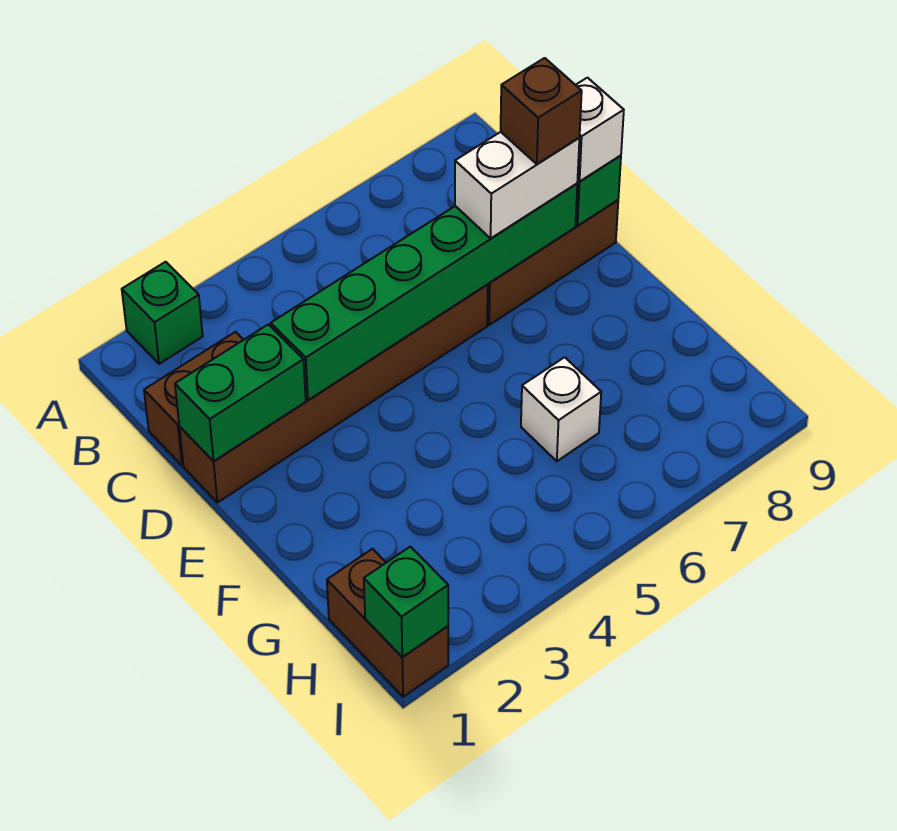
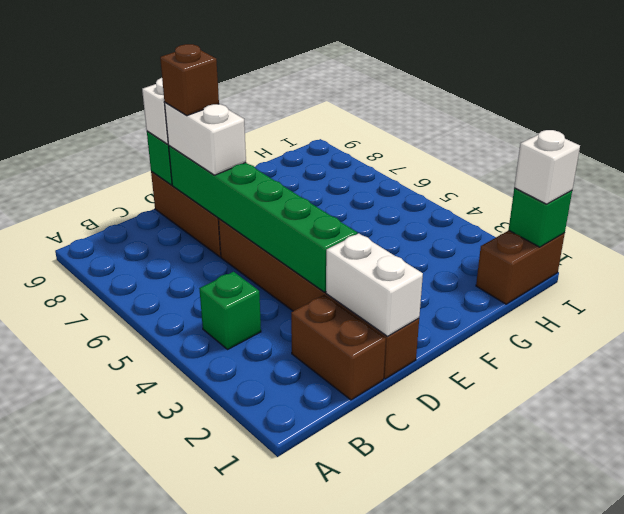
green brick A2 level 1 -> green brick B4 level 1
green brick D1:D2 level 2 -> white brick D1:D2 level 2
white brick G6 level 1 -> white brick I1 level 3

